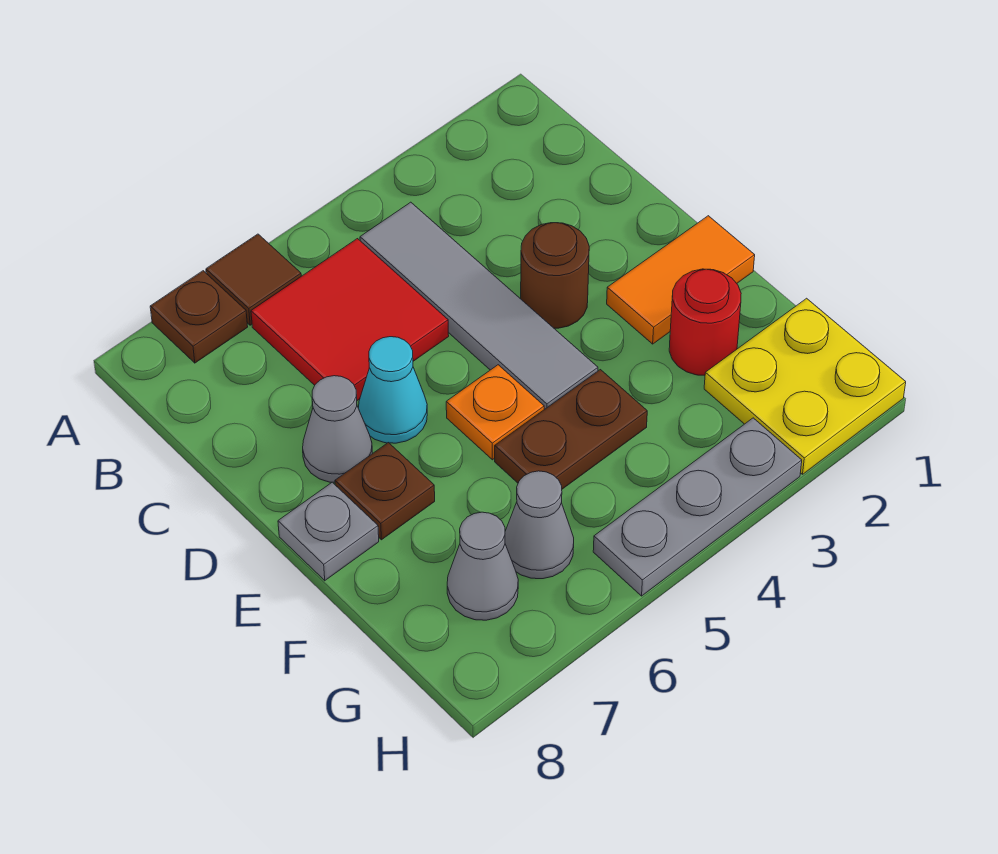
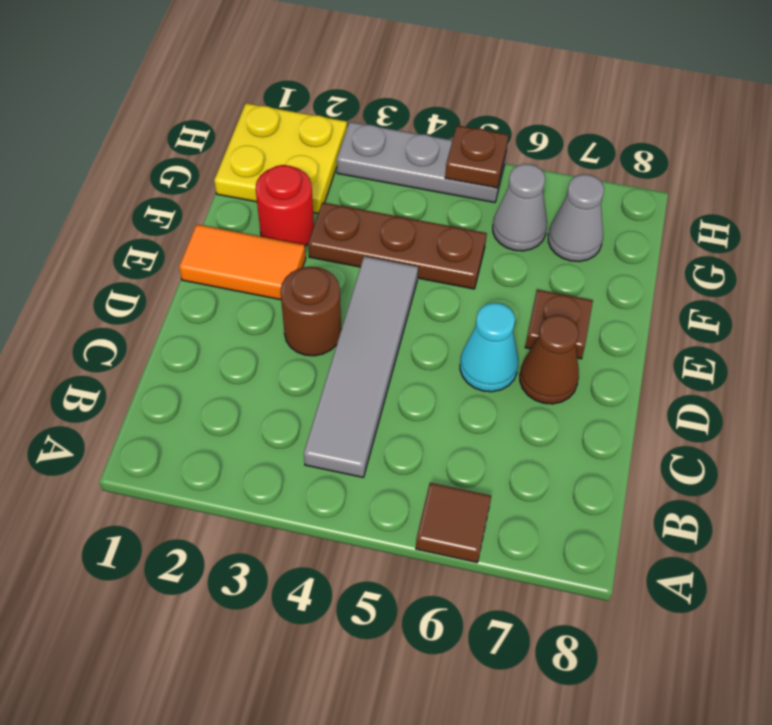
brown plate A7 level 1 -> brown plate H5 level 2
red tile B5:C6 level 1 -> none
grey cone D7 level 1 -> brown cone D7 level 1
orange plate E5 level 1 -> none
grey plate E8 level 1 -> none
brown plate F4:F5 level 1 -> brown plate F3:F5 level 1

